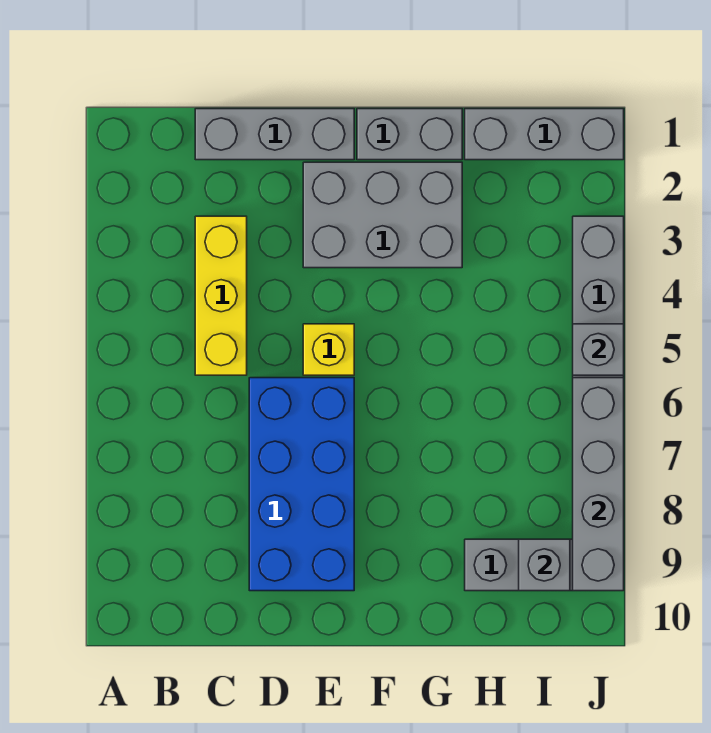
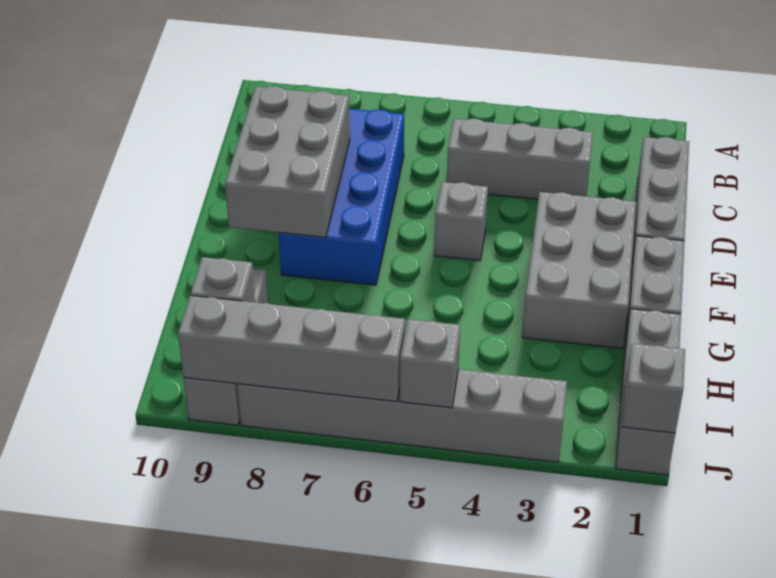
yellow brick C3:C5 level 1 -> grey brick C3:C5 level 1
blue brick D6:E9 level 1 -> blue brick C7:F8 level 1
none -> grey brick D8:F9 level 2
yellow brick E5 level 1 -> grey brick E5 level 1
none -> grey brick J1 level 2

